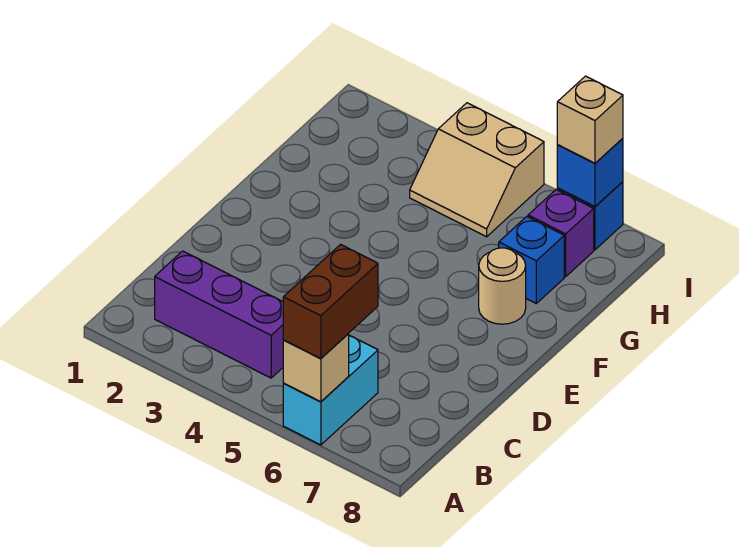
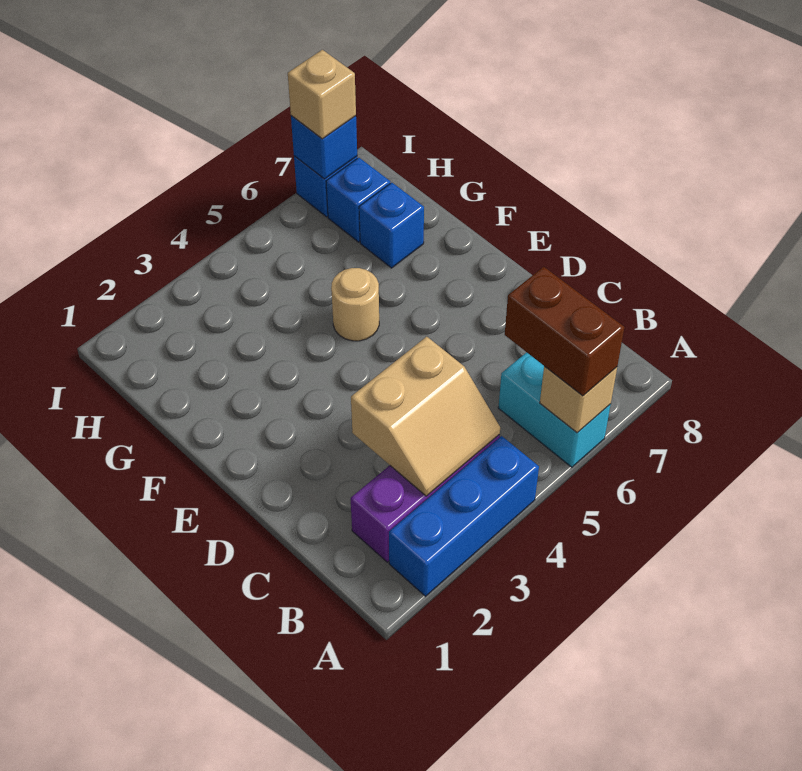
none -> blue brick A2:A4 level 1
tan round brick F7 level 1 -> tan round brick F5 level 1
tan slope H4:I5 level 1 top I -> tan slope B3:C4 level 2 top C
purple brick H7 level 1 -> blue brick H7 level 1

